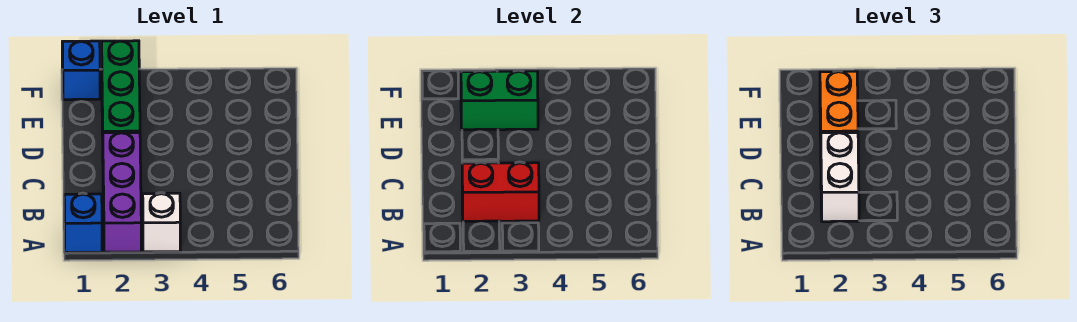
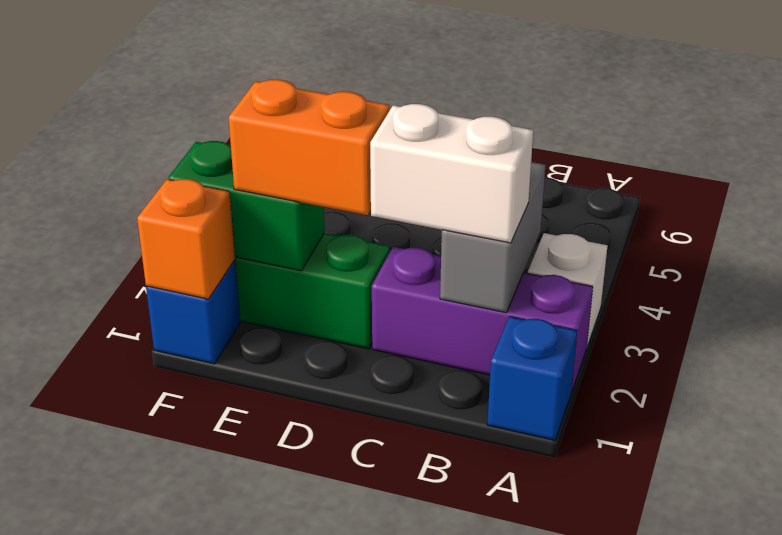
red brick B2:B3 level 2 -> grey brick B2:B3 level 2
green brick E2:E3 level 2 -> green brick E2:F2 level 2
none -> orange brick F1 level 2

